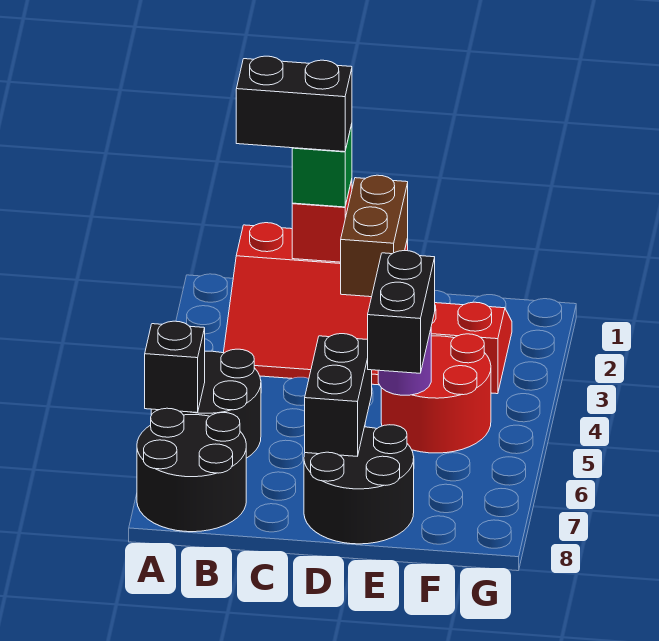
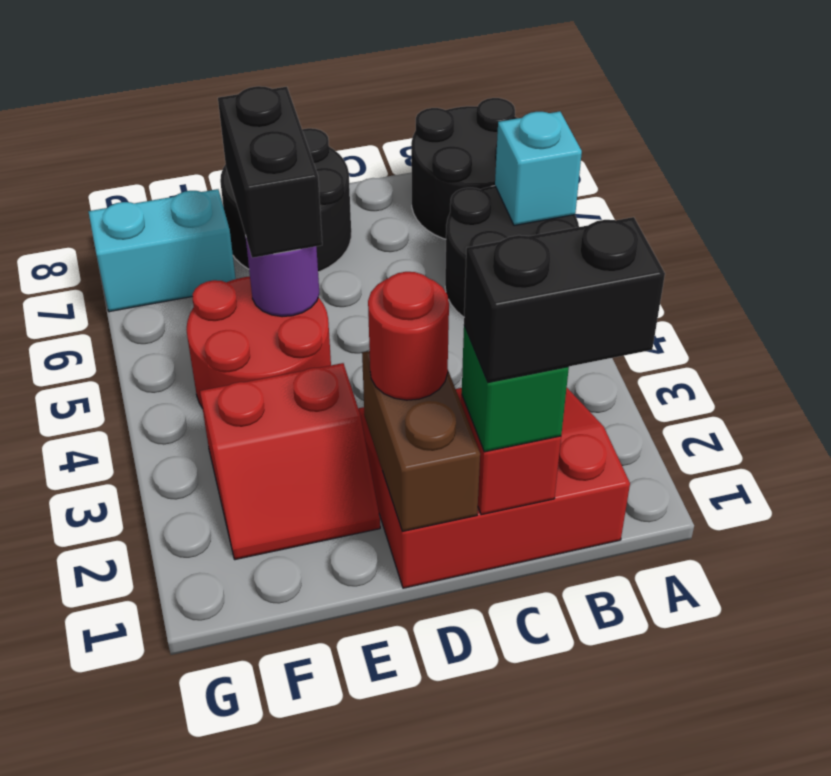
black brick A6 level 2 -> cyan brick A6 level 2
none -> red round brick D2 level 3
black brick D6:D7 level 2 -> none
none -> cyan brick F7:G7 level 1

